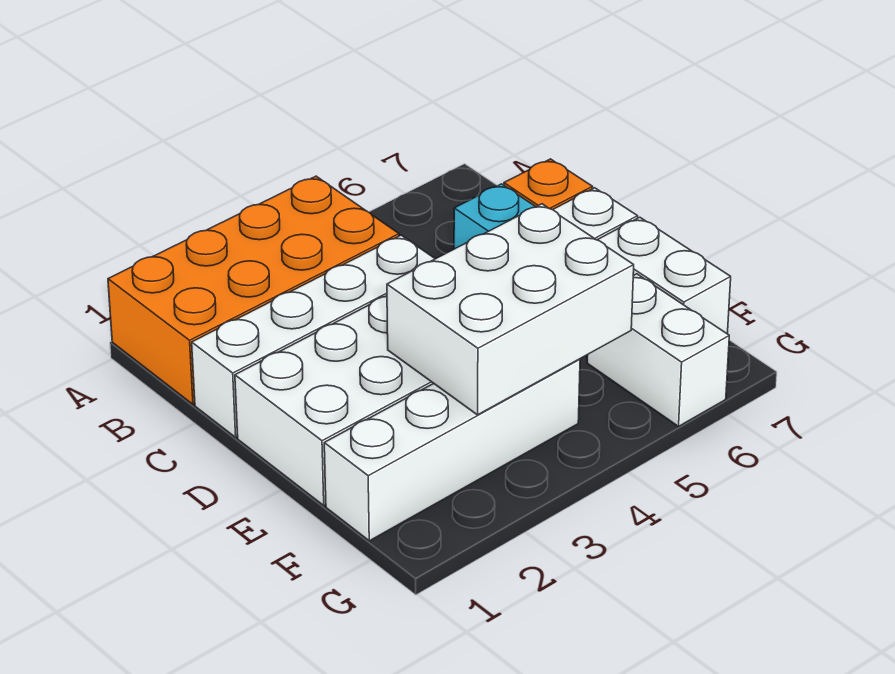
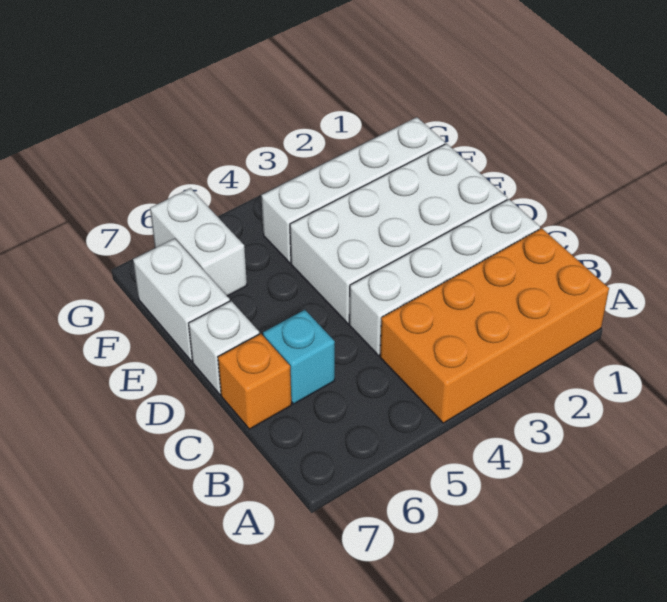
white brick E3:F5 level 2 -> none

